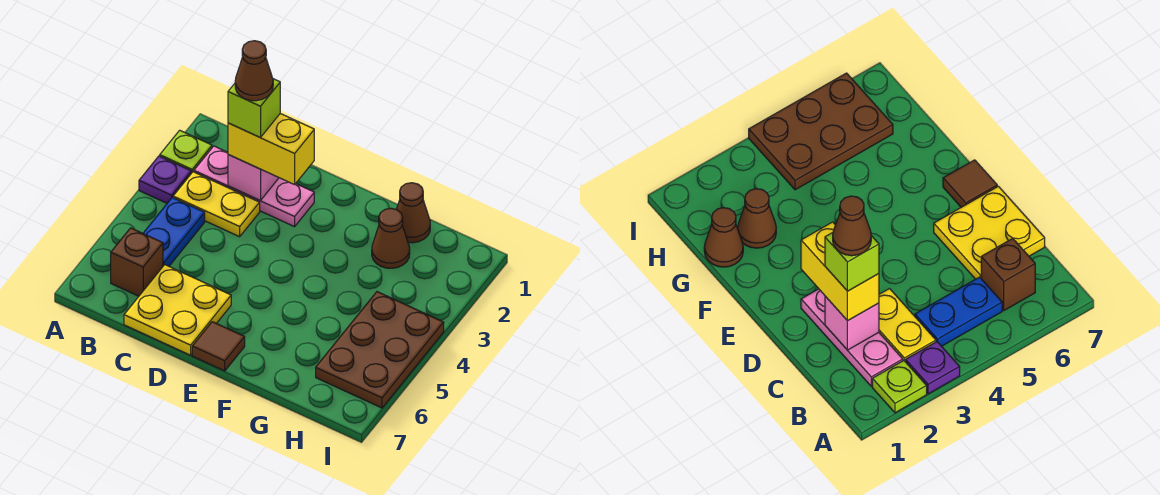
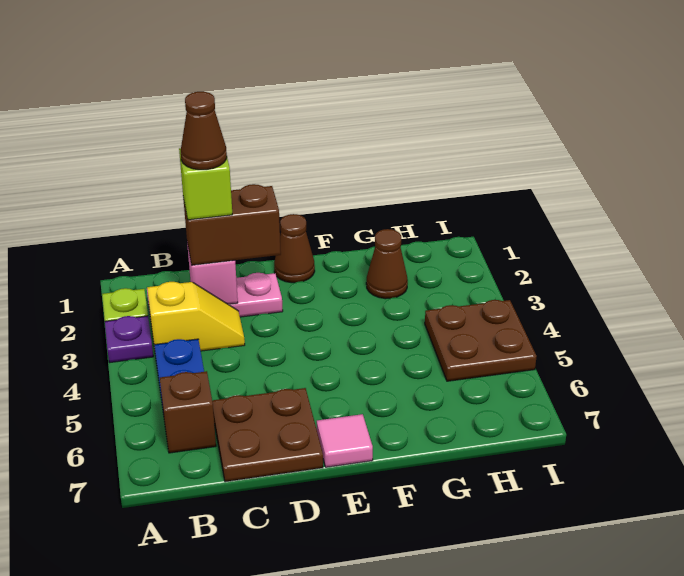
yellow plate B3:C3 level 1 -> yellow slope B3:C3 level 1 top B
yellow brick C2:D2 level 3 -> brown brick C2:D2 level 3
yellow plate C6:D7 level 1 -> brown plate C6:D7 level 1
brown tile E7 level 1 -> pink tile E7 level 1
brown cone G1 level 1 -> brown cone E1 level 1
brown plate H4:I6 level 1 -> brown plate H4:I5 level 1

